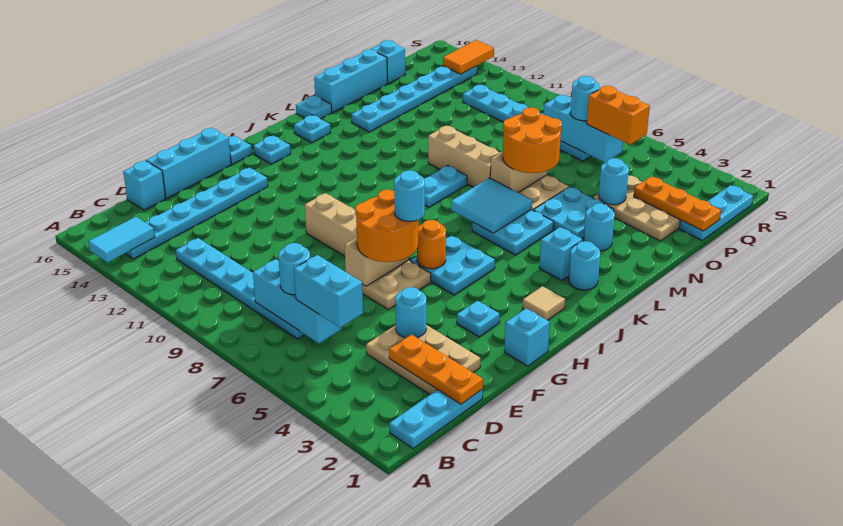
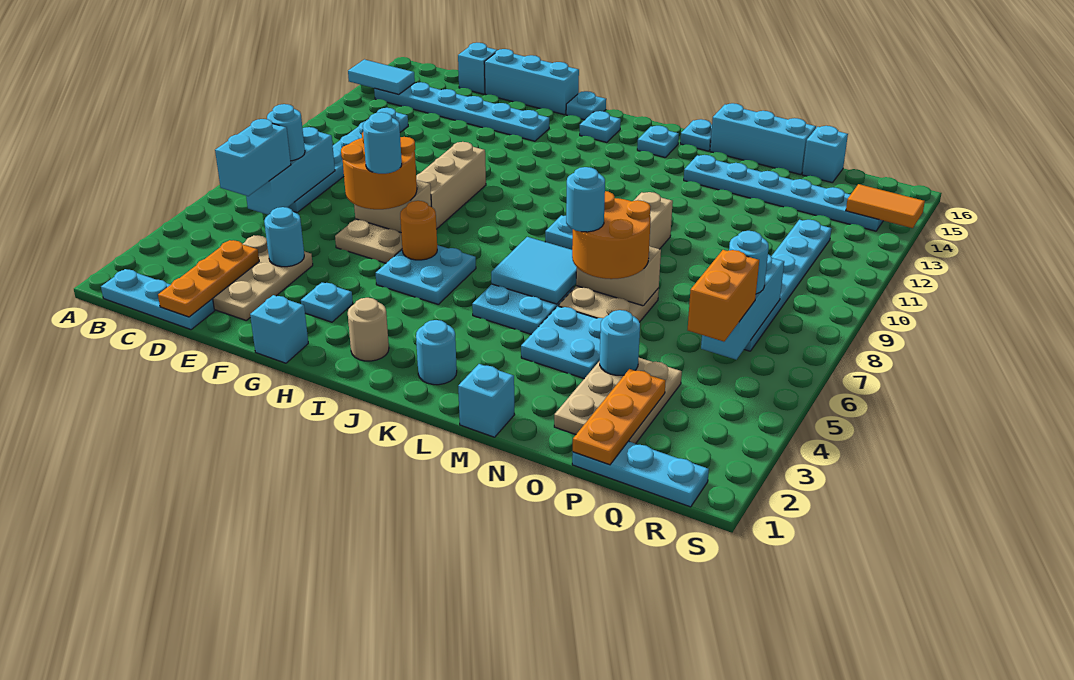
tan tile I2 level 1 -> tan round brick I2 level 1
cyan brick K3 level 1 -> cyan brick M1 level 1
cyan round brick M3 level 1 -> cyan round brick M6 level 4

